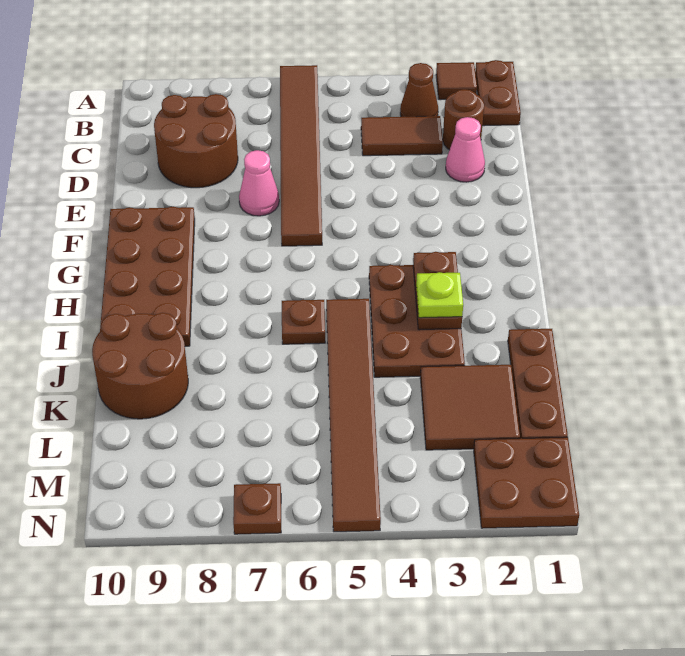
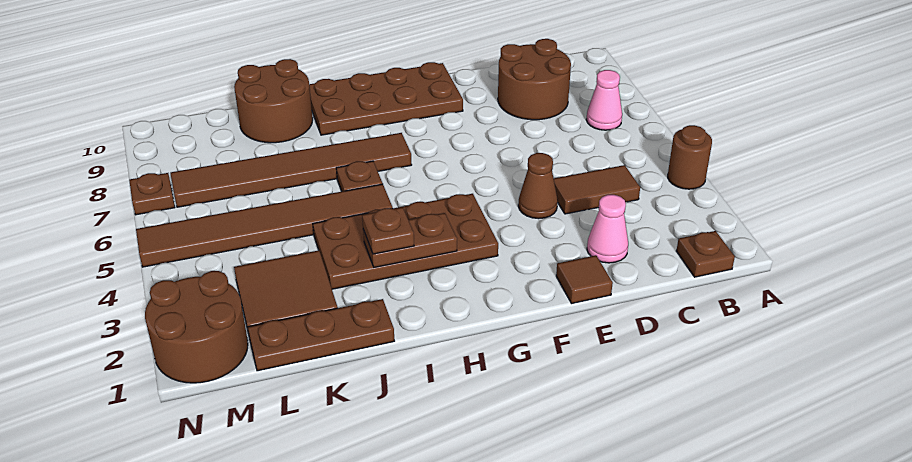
brown plate A1:B1 level 1 -> brown plate B1 level 1
brown tile A2 level 1 -> brown tile E1 level 1
brown tile A6:F6 level 1 -> brown tile H7:M7 level 1
brown cone B3 level 1 -> brown cone E4 level 1
brown round brick C2 level 1 -> brown round brick A4 level 1
brown tile C3:C4 level 1 -> brown tile C4:D4 level 1
pink cone E7 level 1 -> pink cone B7 level 1
brown plate H3:J4 level 1 -> brown plate G3:J4 level 1
lime plate I3 level 3 -> brown plate I3 level 3
brown plate M1:N2 level 1 -> brown round brick M1:N2 level 1

